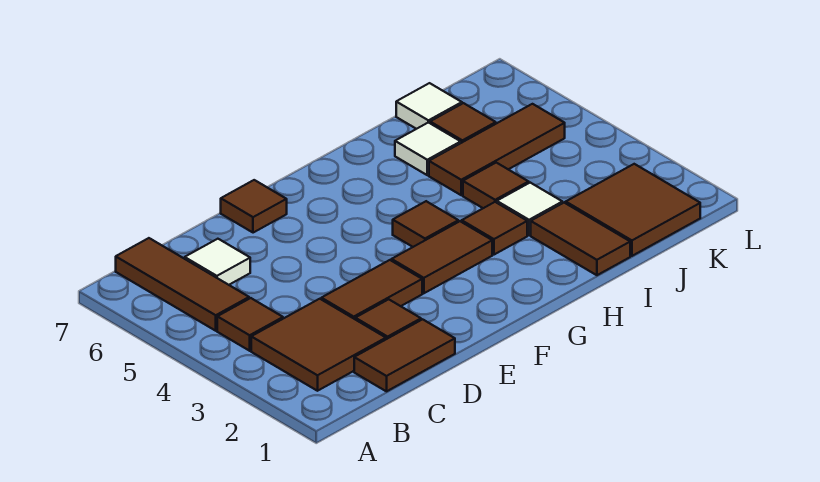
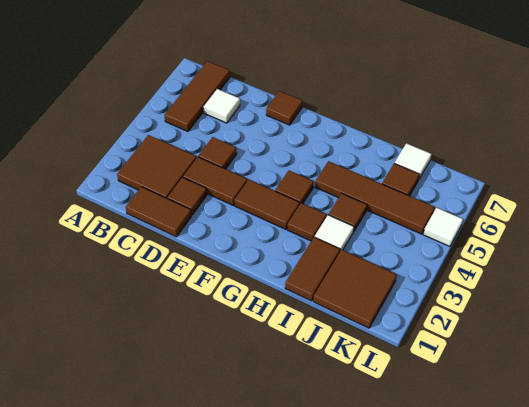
brown tile B4 level 1 -> brown tile D4 level 1
brown tile I5:K5 level 1 -> brown tile H5:K5 level 1
white tile I6 level 1 -> white tile L5 level 1

